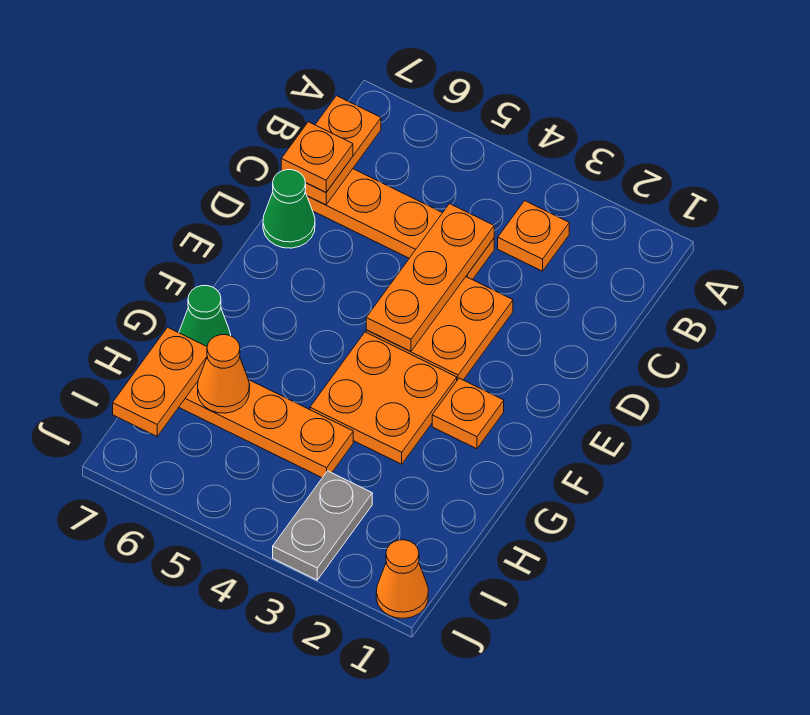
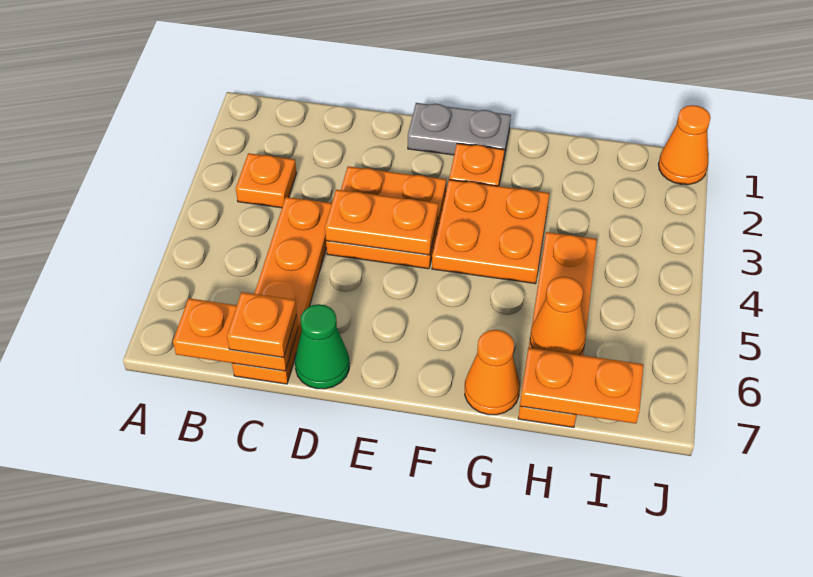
orange plate C4:E4 level 2 -> orange plate D4:E4 level 2
green cone G7 level 1 -> orange cone G7 level 1
grey plate I3:J3 level 1 -> grey plate E1:F1 level 1

